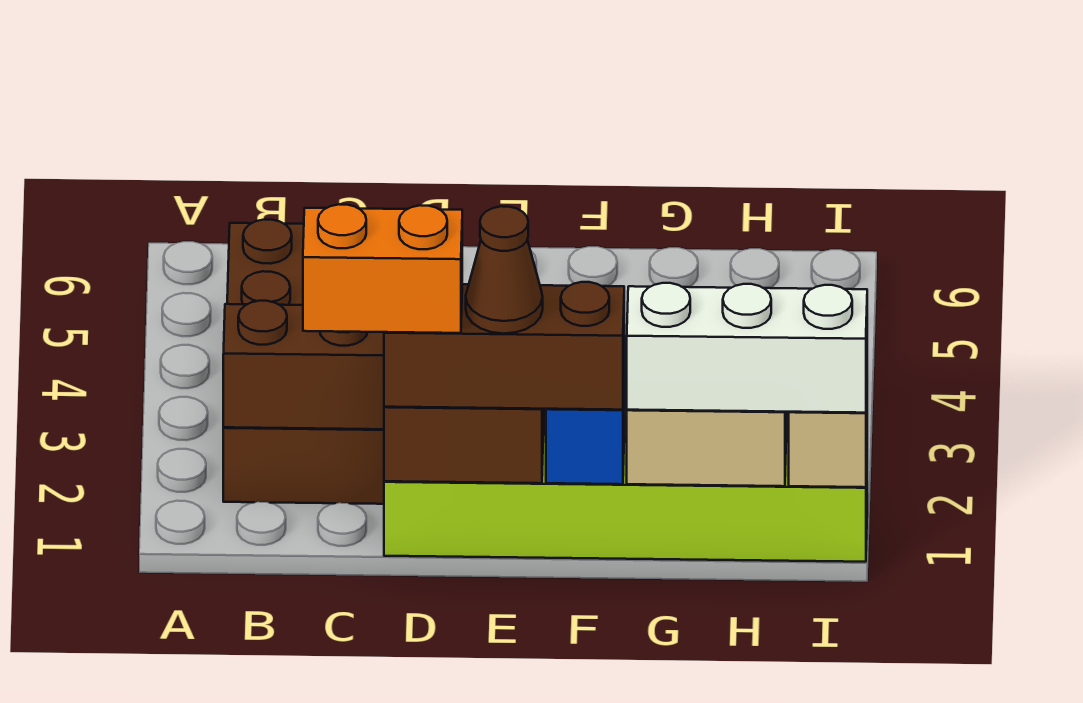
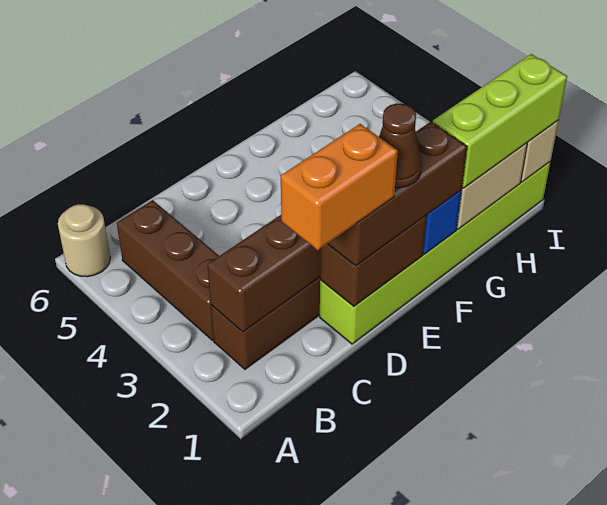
none -> tan round brick A6 level 1
white brick G1:I1 level 3 -> lime brick G1:I1 level 3

